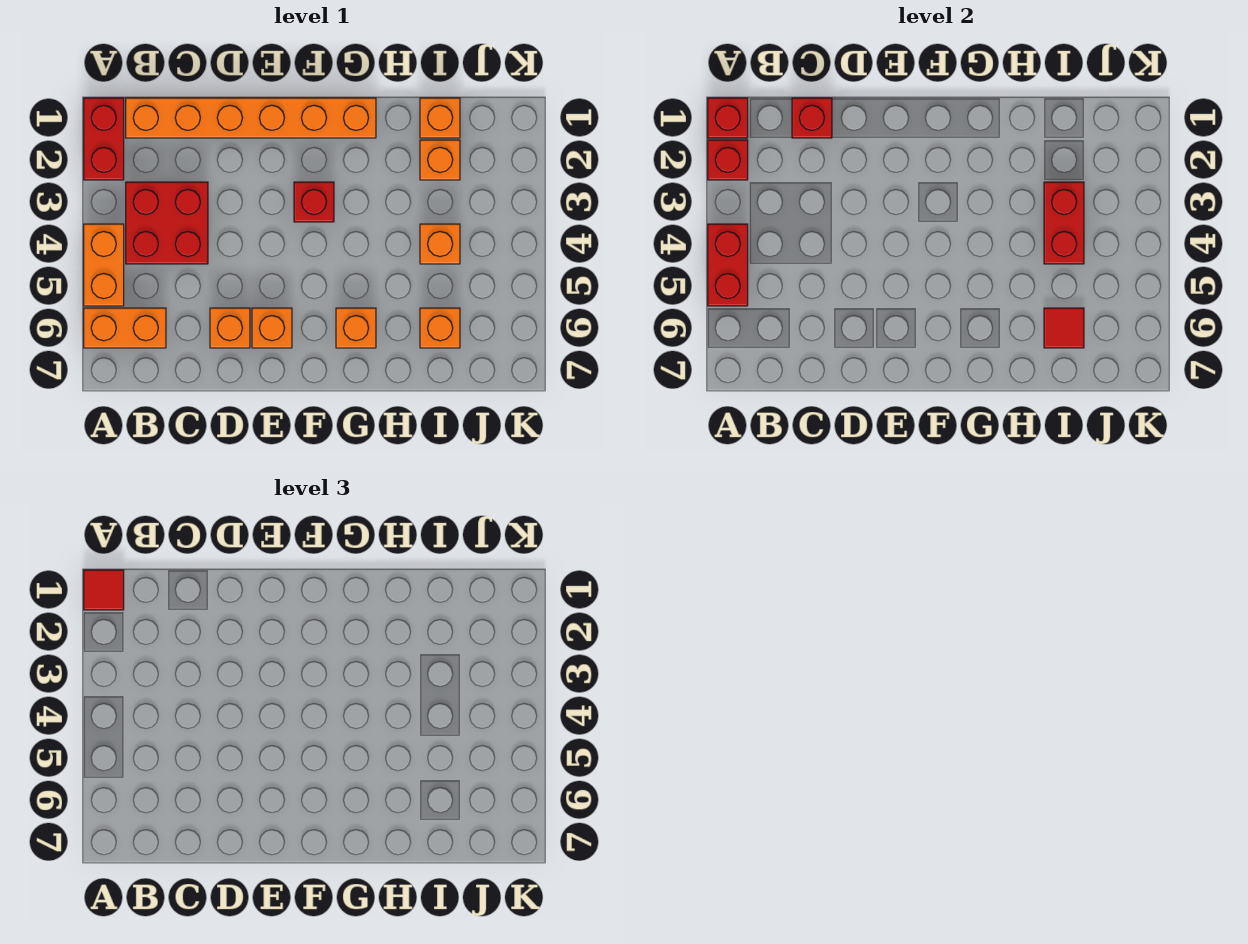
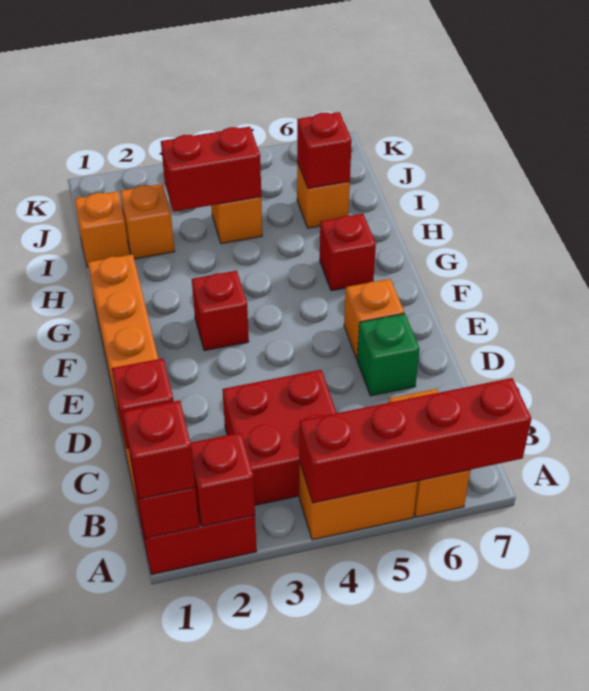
red tile A1 level 3 -> red brick A1 level 3
red brick A4:A5 level 2 -> red brick A4:A7 level 2
orange brick D6 level 1 -> green brick D6 level 1
orange brick G6 level 1 -> red brick G6 level 1
red tile I6 level 2 -> red brick I6 level 2

